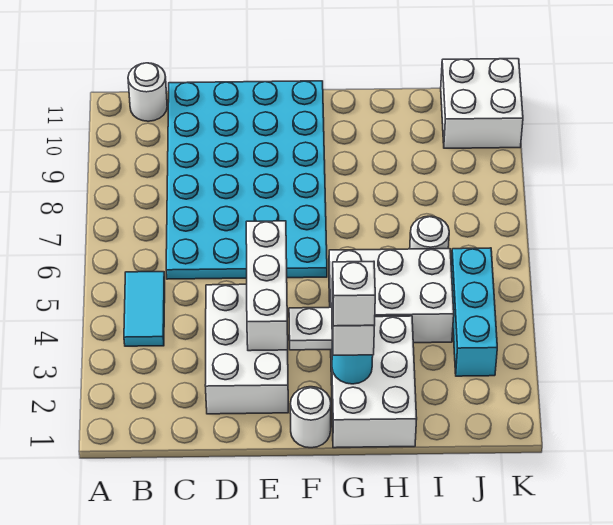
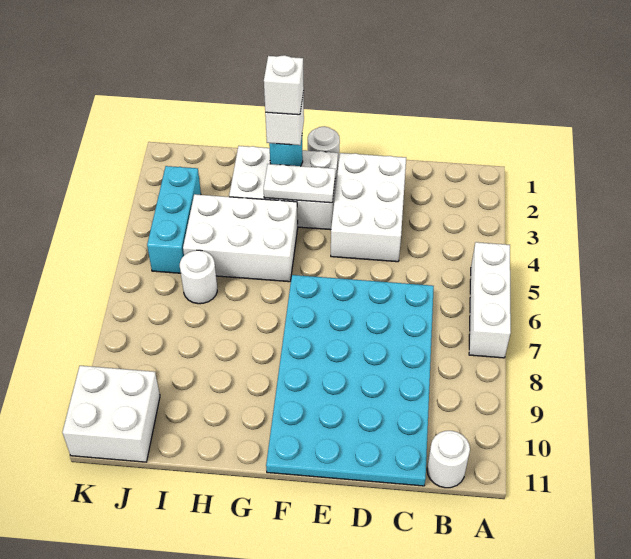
cyan tile B4:B5 level 1 -> none
white brick E3:E5 level 2 -> white brick A5:A7 level 1
white brick G1:H3 level 1 -> white brick F2:H3 level 1

